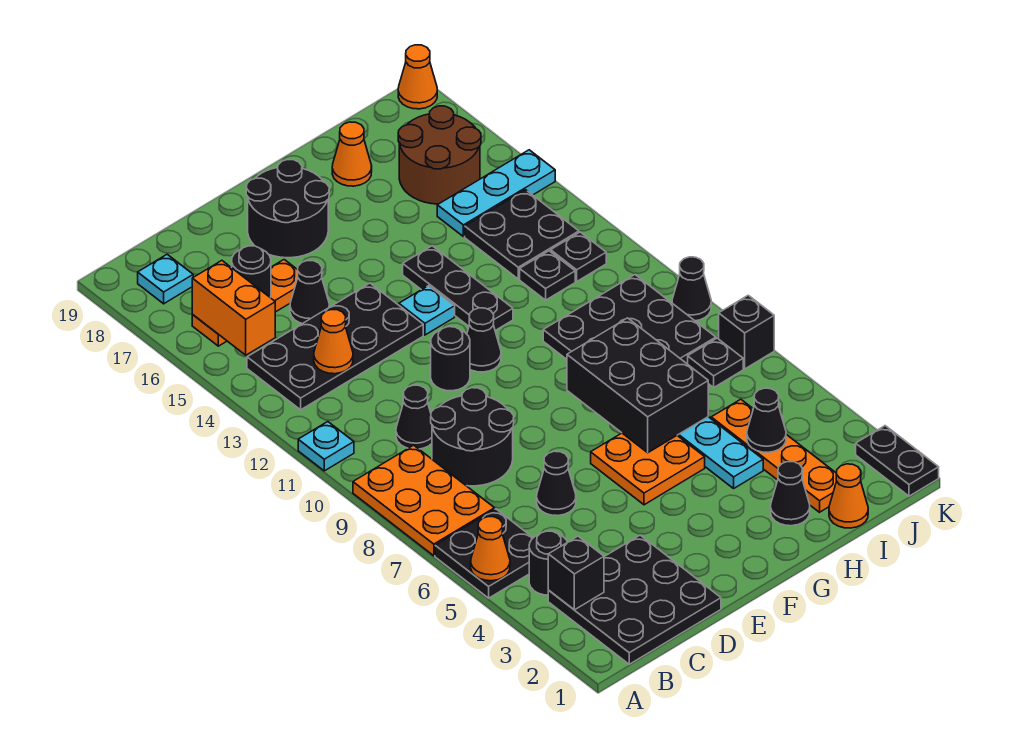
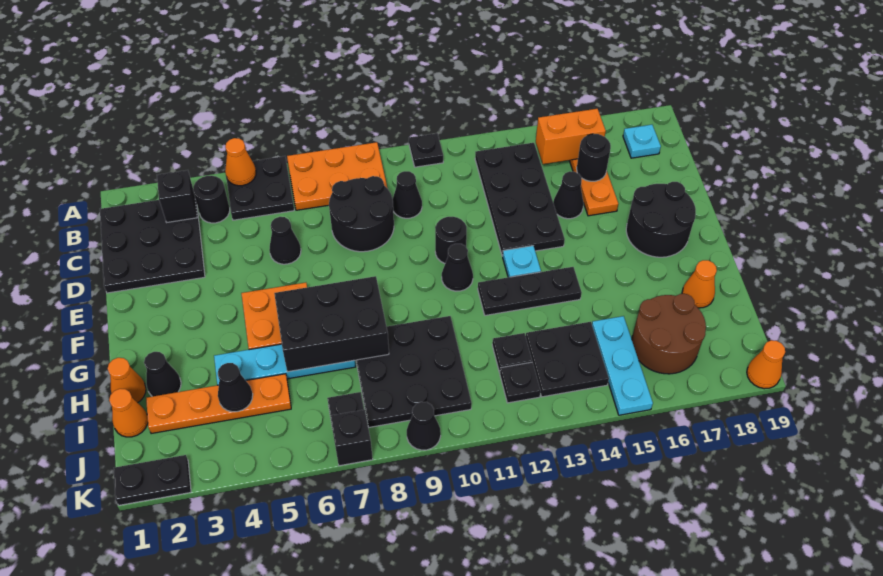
cyan plate A11 level 1 -> black plate A11 level 1
orange cone C13 level 2 -> orange cone H1 level 1

